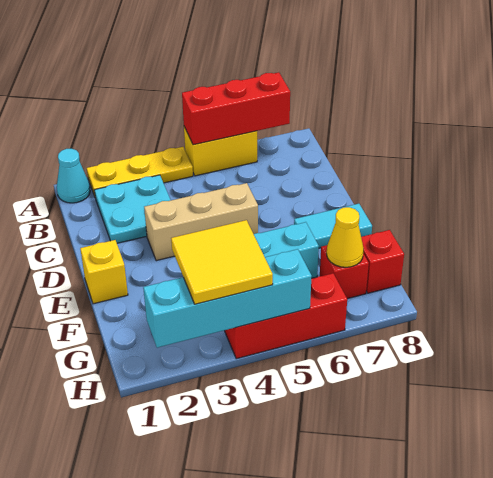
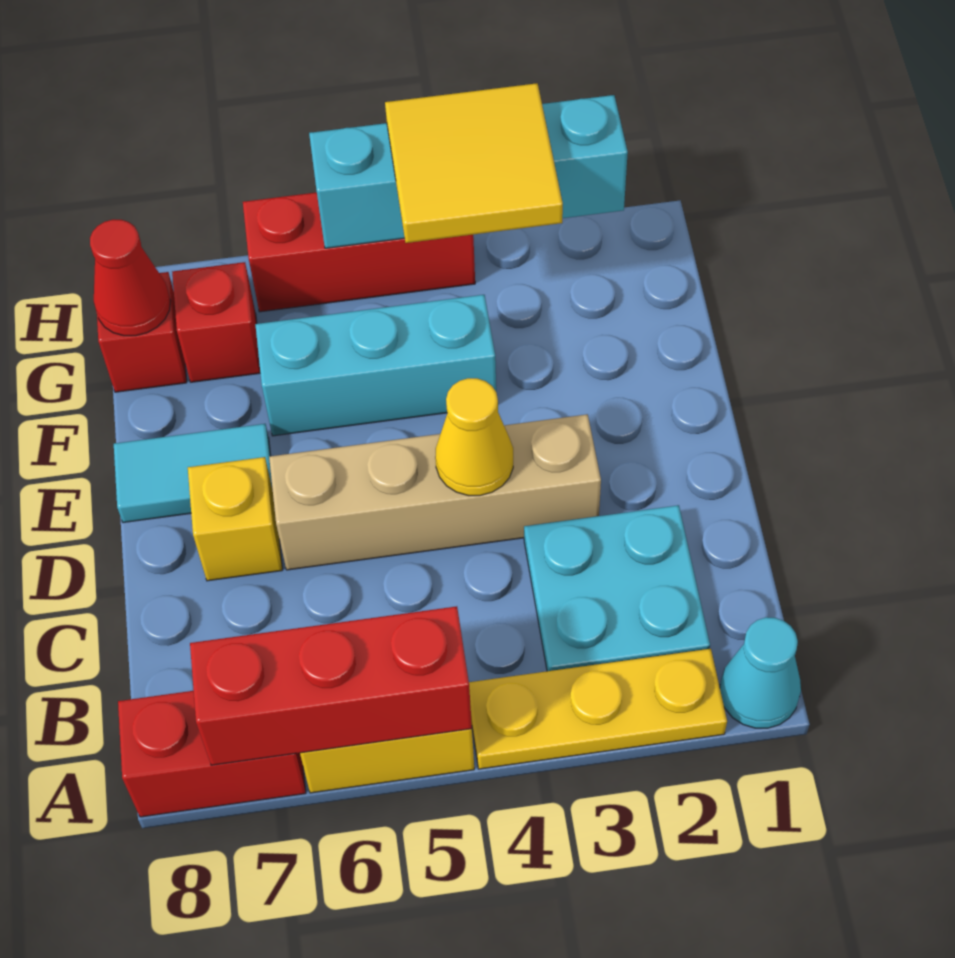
none -> red brick A7:A8 level 1
tan brick D3:D5 level 1 -> tan brick D3:D6 level 1
yellow brick E1 level 1 -> yellow brick D7 level 1
yellow cone G7 level 2 -> yellow cone D4 level 2
none -> red cone G8 level 2

